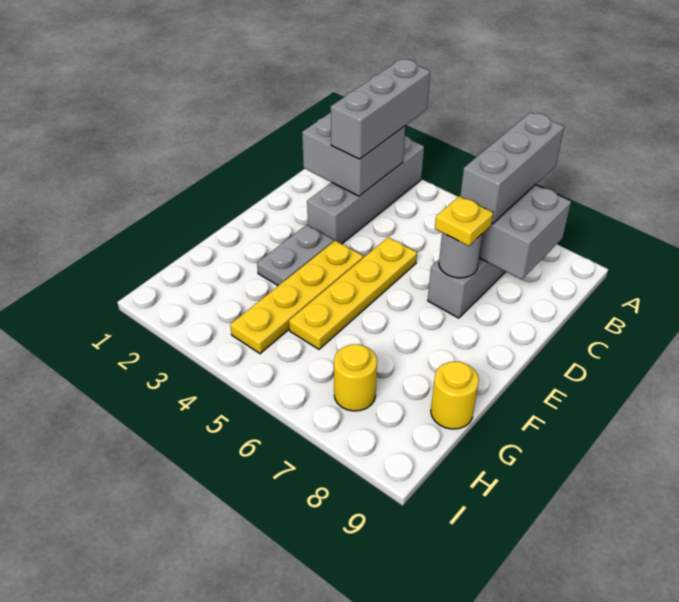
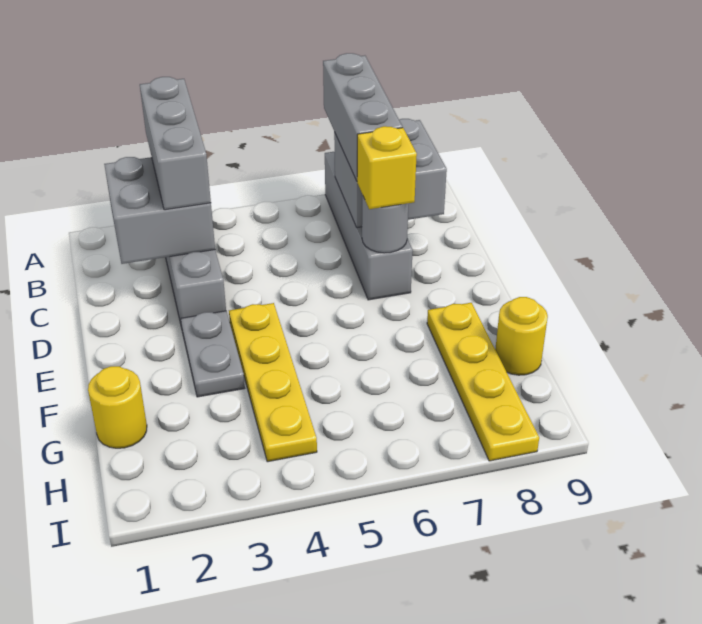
yellow plate D5:G5 level 1 -> yellow plate F8:I8 level 1
yellow plate D7 level 3 -> yellow brick D7 level 3
yellow round brick H7 level 1 -> yellow round brick G1 level 1

